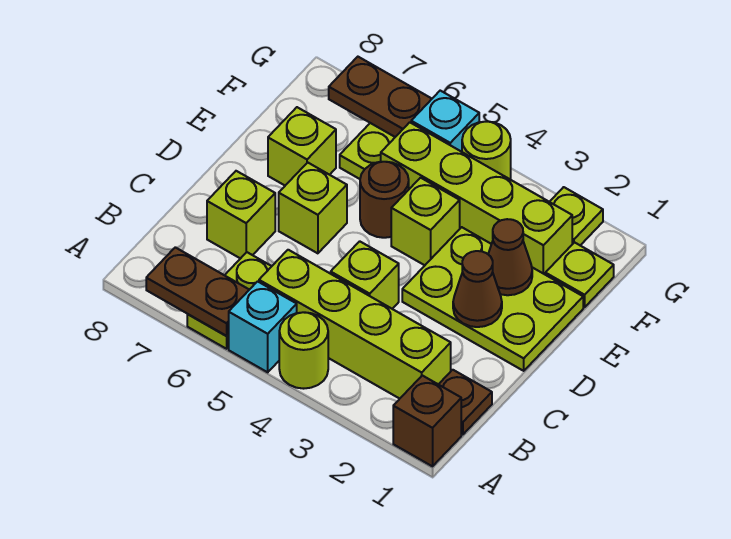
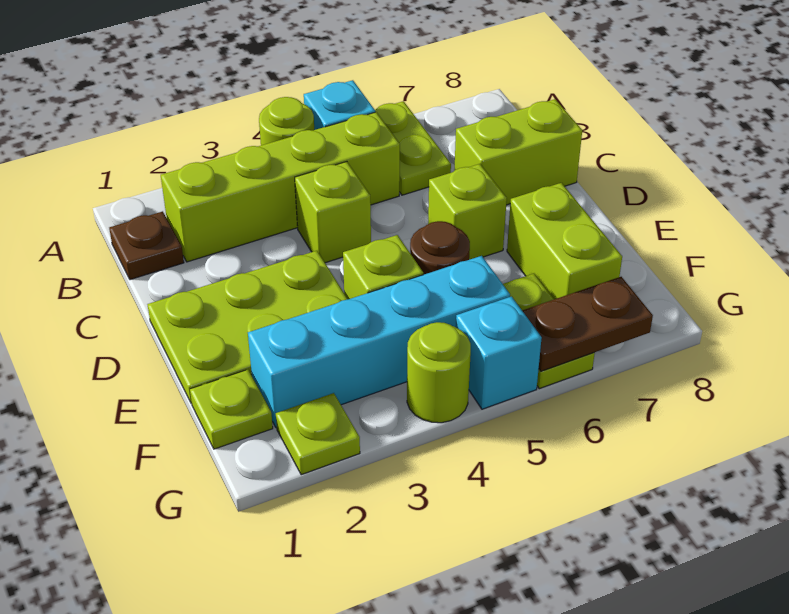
brown brick A1 level 1 -> none
brown plate A6:A7 level 2 -> none
lime brick C7 level 1 -> lime brick C7:C8 level 1
brown cone D2 level 2 -> none
brown cone E2 level 2 -> none
lime brick E7 level 1 -> lime brick E7:F7 level 1
lime brick F2:F5 level 1 -> cyan brick F2:F5 level 1

